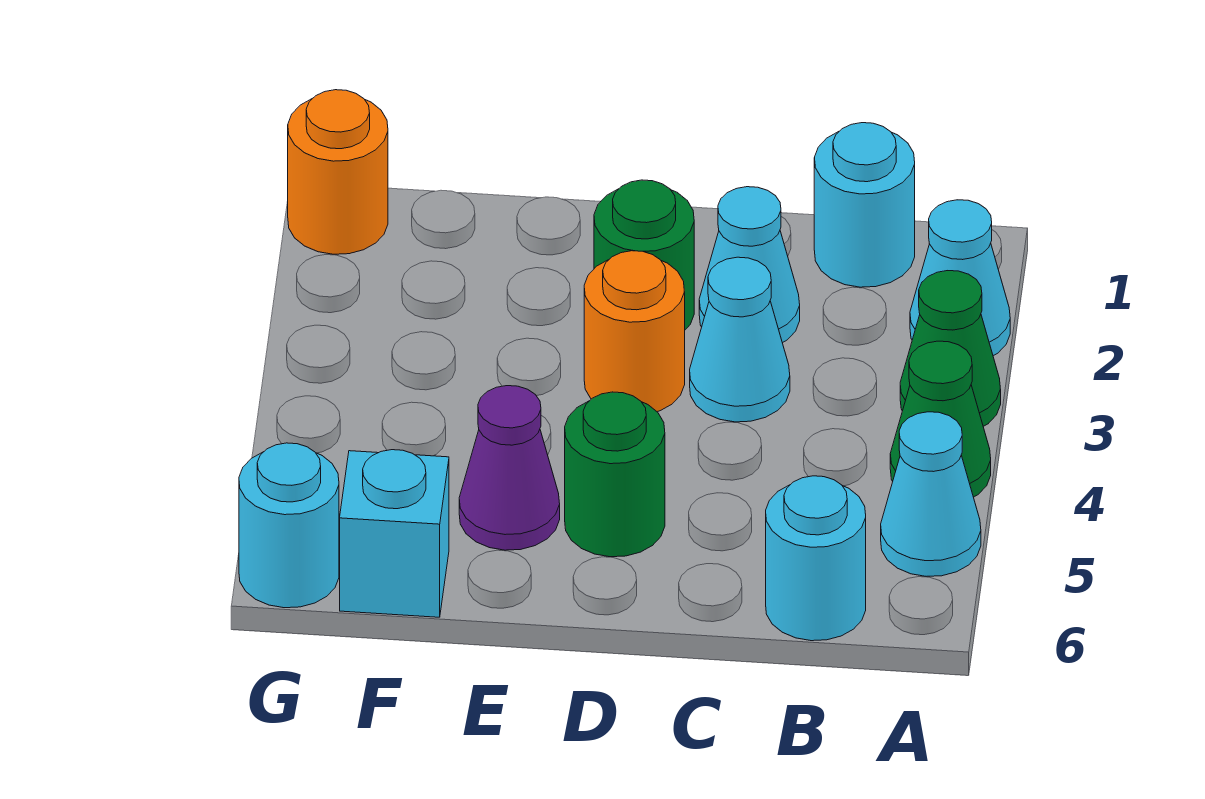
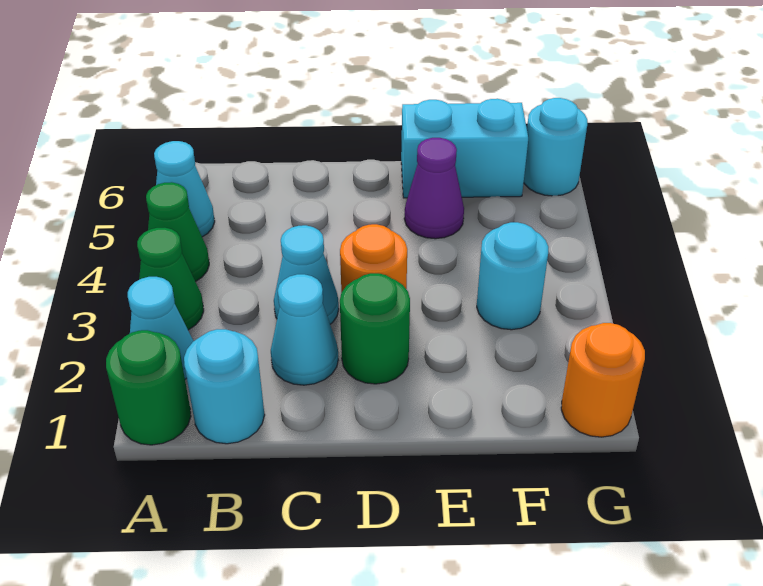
cyan round brick B6 level 1 -> cyan round brick F3 level 1
green round brick D5 level 1 -> green round brick A1 level 1
cyan brick F6 level 1 -> cyan brick E6:F6 level 1

